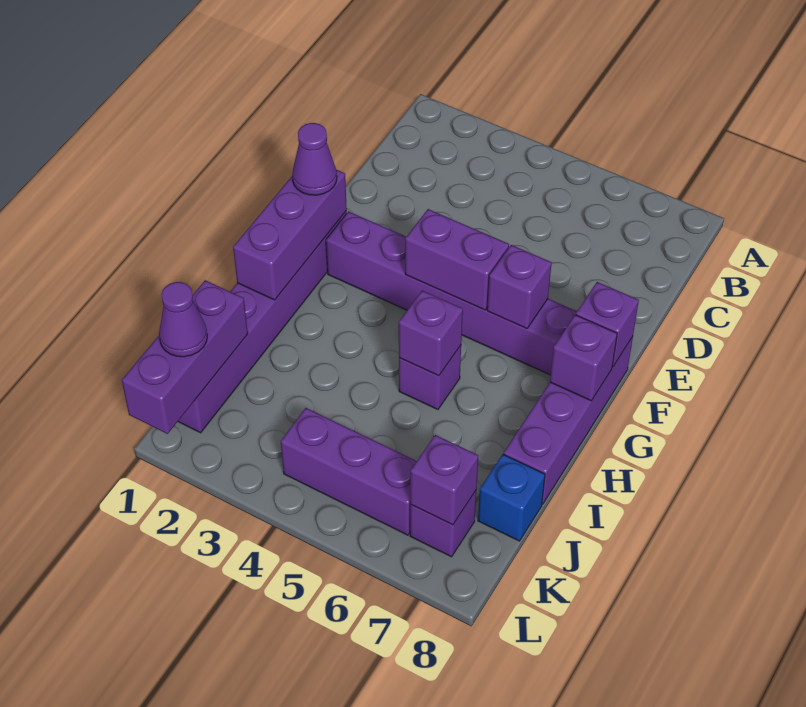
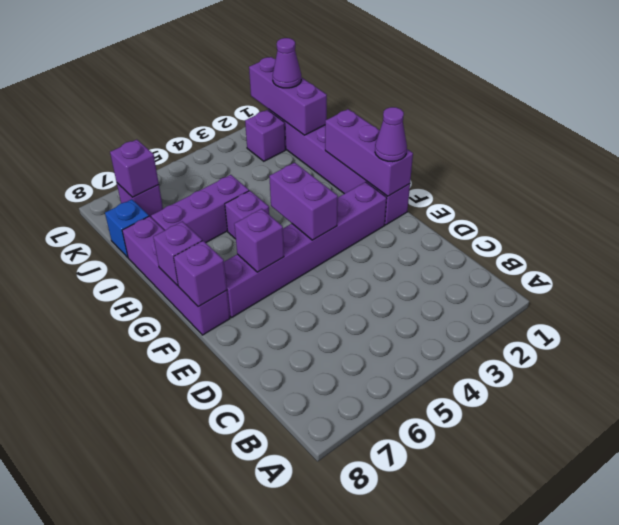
purple brick F4:F5 level 2 -> purple brick F4:G4 level 2
purple brick H5 level 2 -> purple brick K2 level 1
purple brick K4:K6 level 1 -> purple brick I5:I7 level 1

